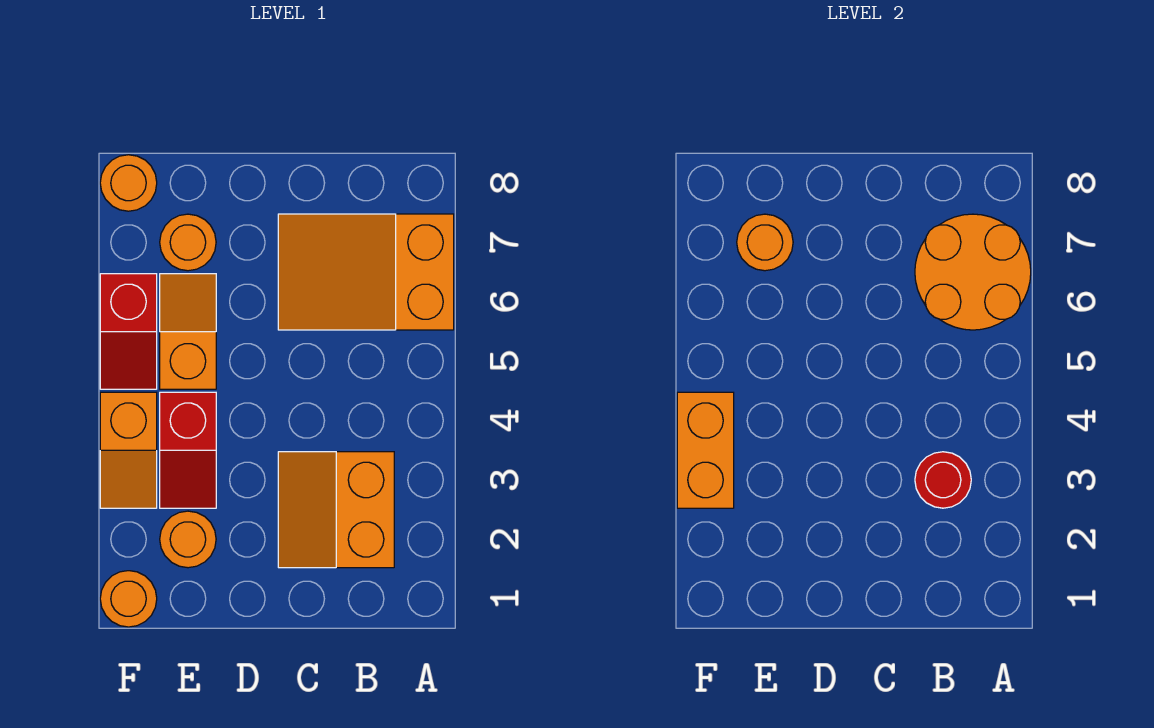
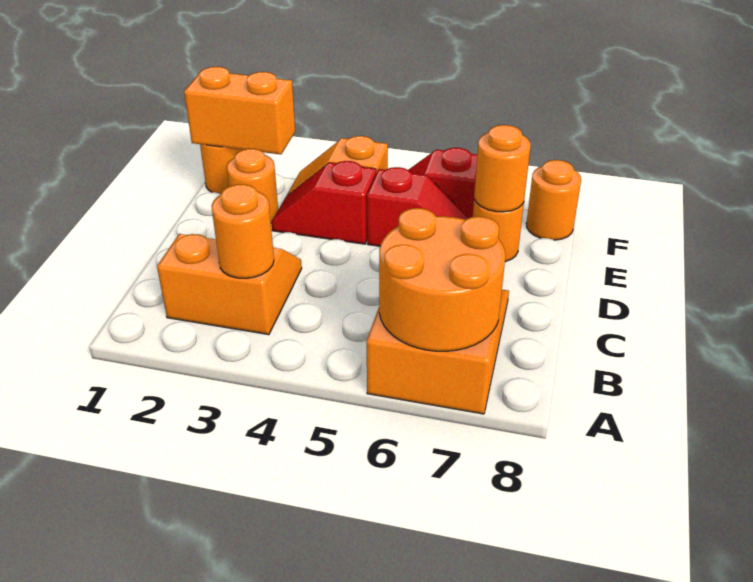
red round brick B3 level 2 -> orange round brick B3 level 2
orange slope E5:E6 level 1 top 5 -> red slope E5:E6 level 1 top 5
orange brick F3:F4 level 2 -> orange brick F1:F2 level 2

